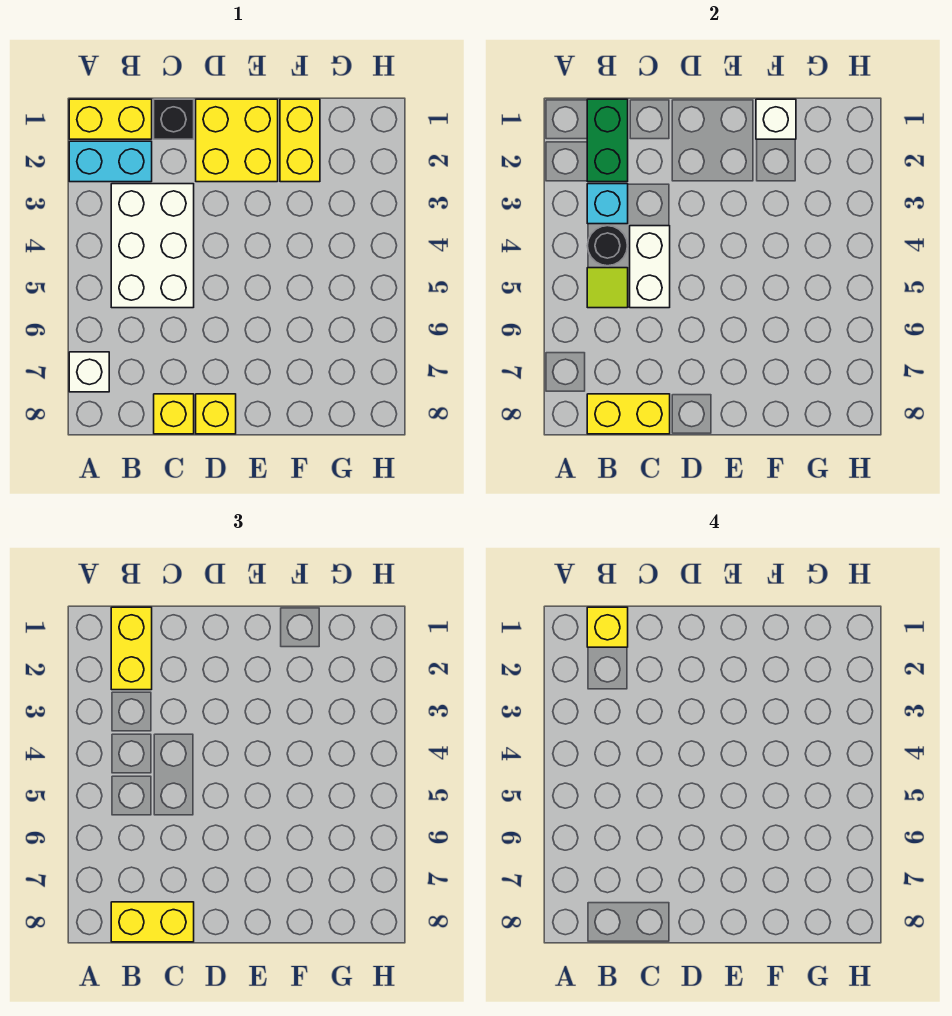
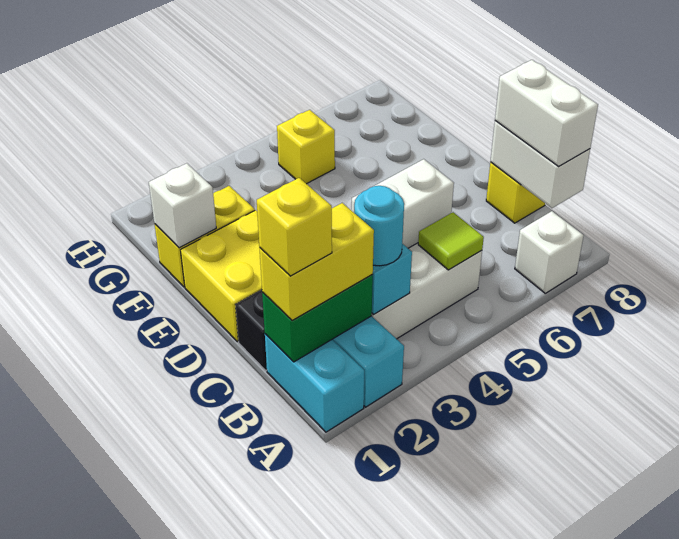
yellow brick A1:B1 level 1 -> cyan brick A1:B1 level 1
none -> cyan round brick B3 level 3
black round brick B4 level 2 -> none
yellow brick B8:C8 level 2 -> white brick B8:C8 level 2
yellow brick B8:C8 level 3 -> white brick B8:C8 level 3
yellow brick D8 level 1 -> yellow brick G5 level 1

